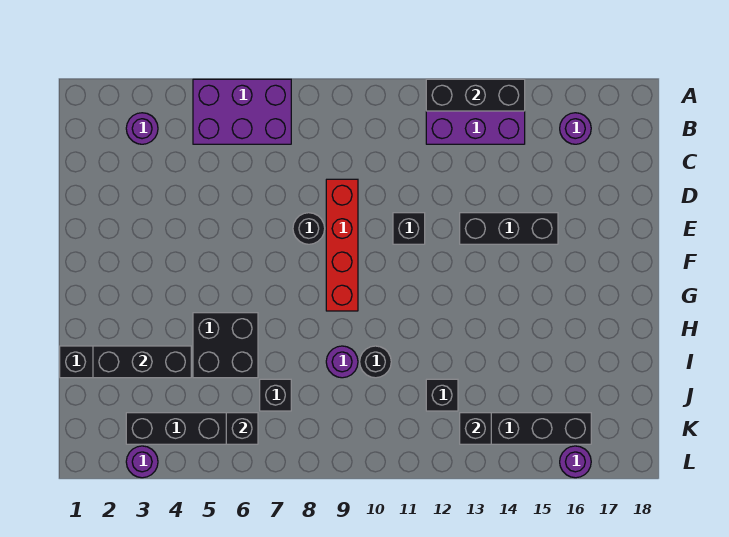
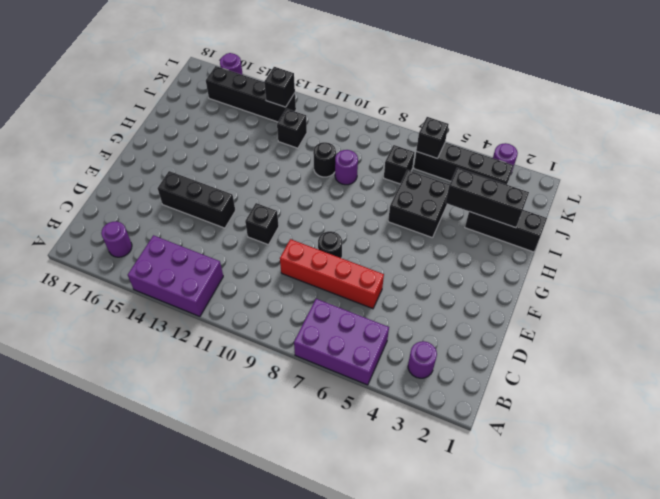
black brick A12:A14 level 2 -> none
red brick D9:G9 level 1 -> red brick D6:D9 level 1

